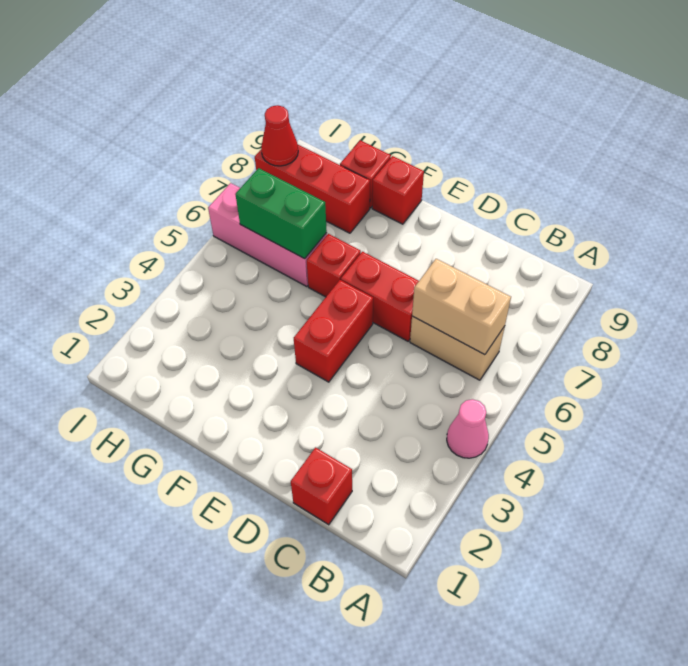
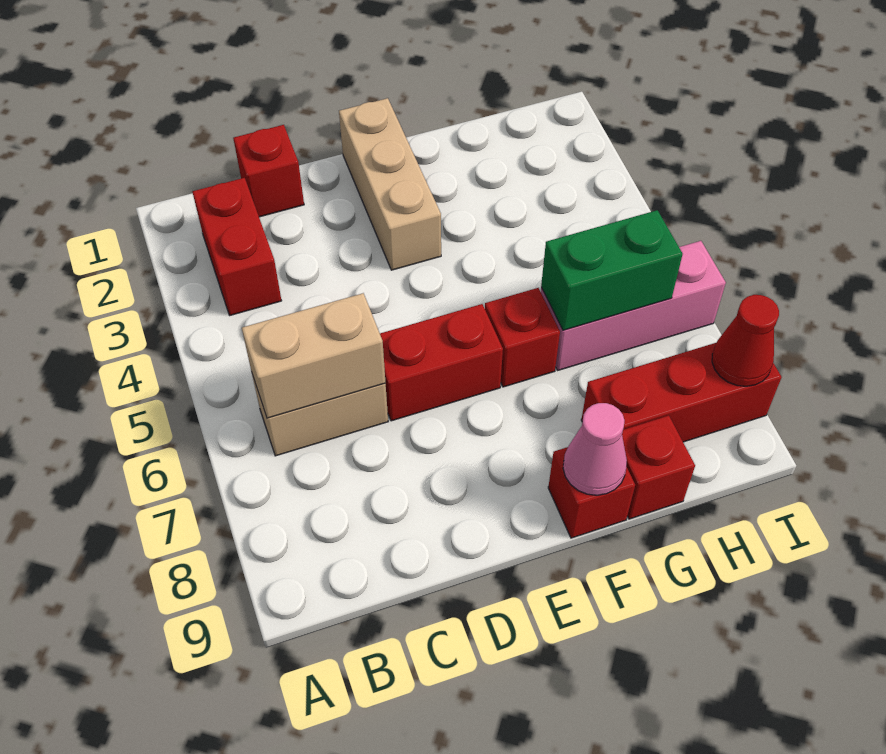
pink cone A4 level 1 -> pink cone F9 level 2
none -> tan brick E1:E3 level 1
red brick E4:E5 level 1 -> red brick B2:B3 level 1

